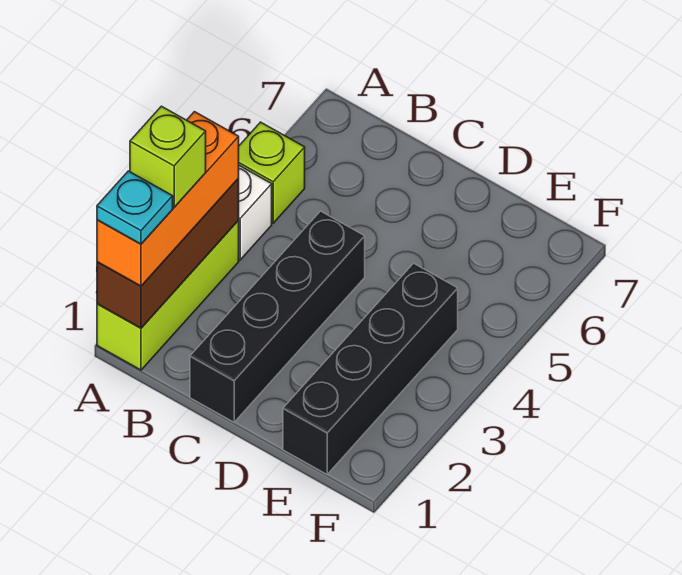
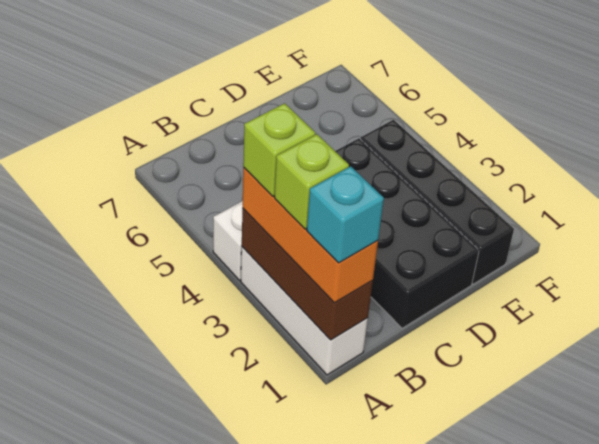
lime brick A1:A3 level 1 -> white brick A1:A3 level 1
cyan plate A1 level 4 -> cyan brick A1 level 4
lime brick A5 level 1 -> lime brick A3 level 4
black brick C1:C4 level 1 -> black brick C1:D4 level 1

